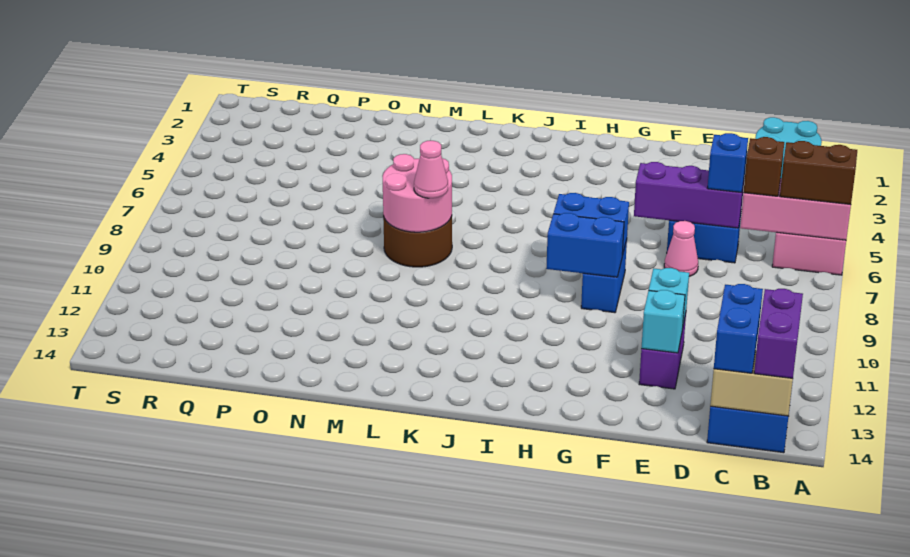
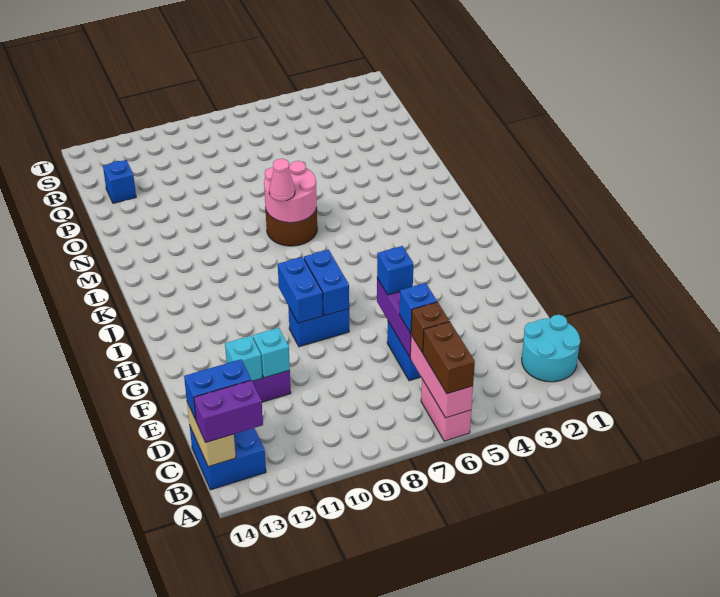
pink cone E7 level 1 -> none
none -> blue brick F6 level 3
none -> blue brick Q13 level 1

